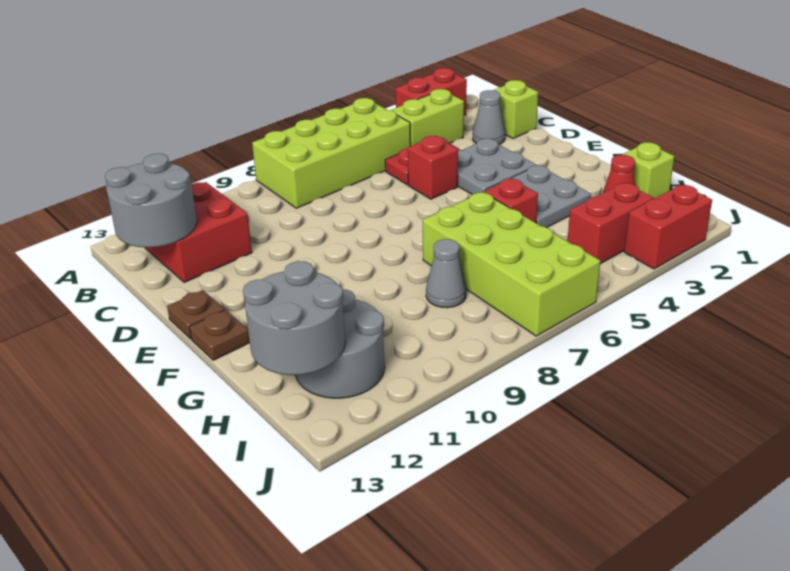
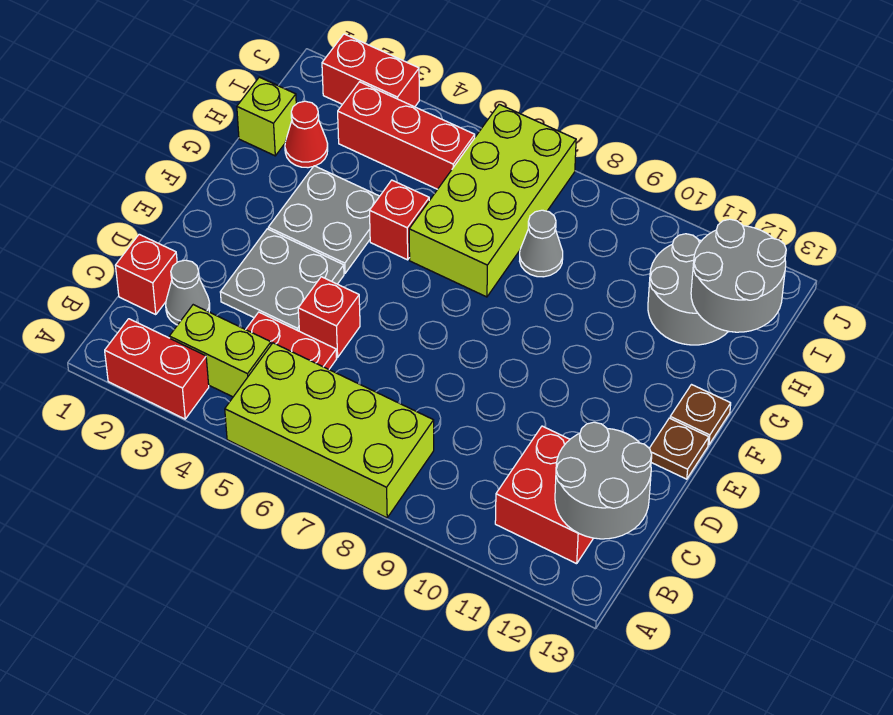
lime brick C1 level 1 -> red brick C1 level 1
red brick I3:I4 level 1 -> red brick I3:I5 level 1

